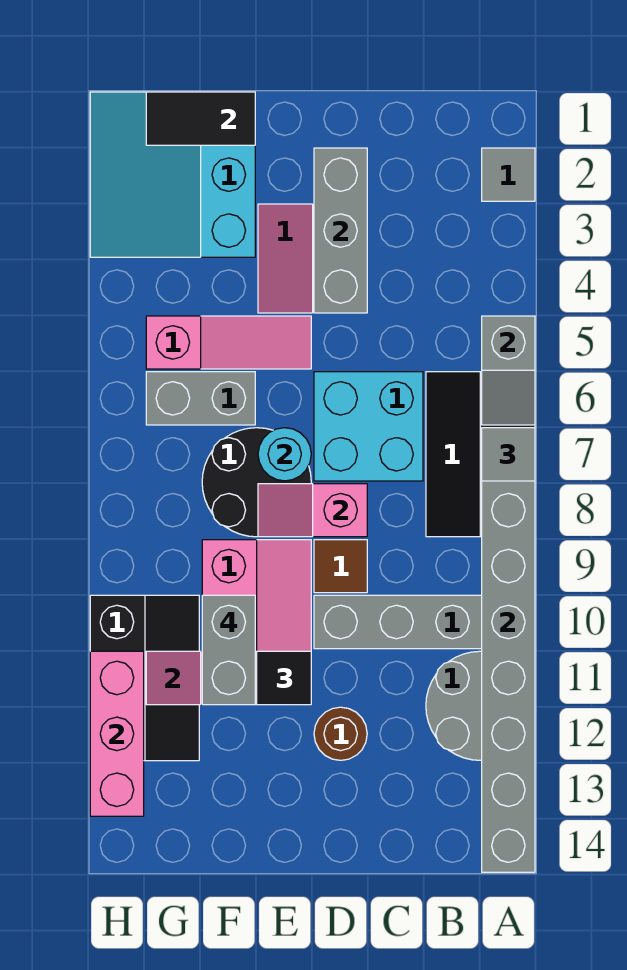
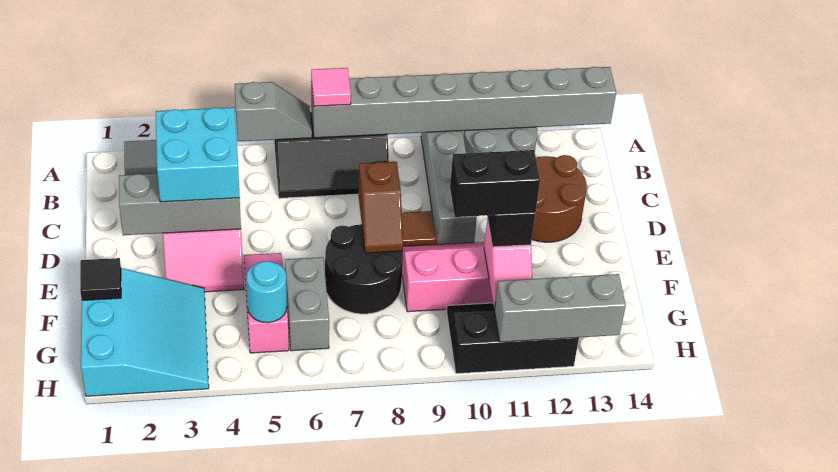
grey tile A7 level 3 -> pink tile A7 level 3
cyan brick C6:D7 level 1 -> cyan brick C3:D4 level 3
pink slope D8:E8 level 2 top D -> brown slope D8:E8 level 2 top D
brown round brick D12 level 1 -> brown round brick C12:D13 level 1
cyan round brick E7 level 2 -> cyan round brick G5 level 2
cyan slope F1:H3 level 1 top F -> cyan slope F1:H3 level 1 top 1
black tile F1:G1 level 2 -> black tile F1 level 2
grey brick F10:F11 level 4 -> black brick F10:F11 level 4
pink brick H11:H13 level 2 -> grey brick H11:H13 level 2

